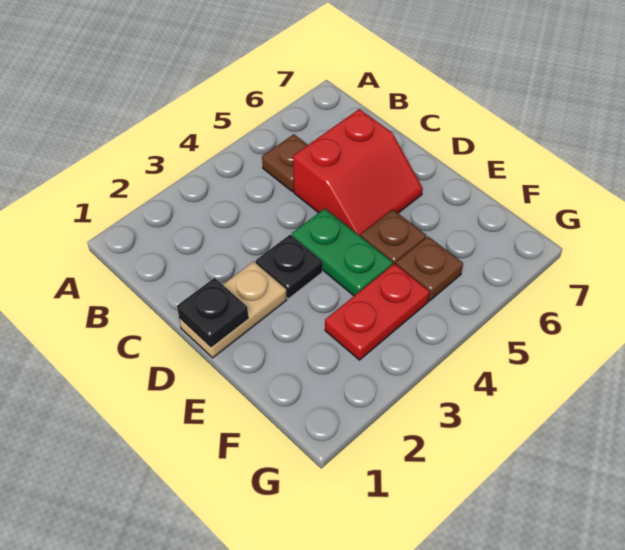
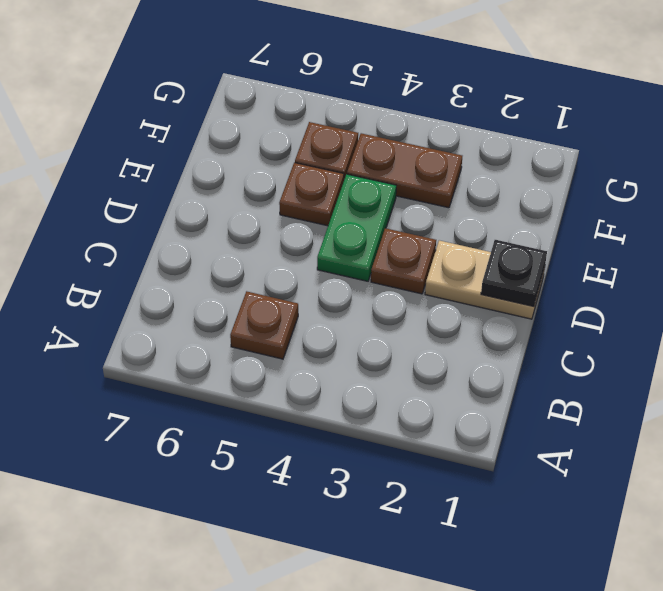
red slope C5:D6 level 1 top C -> none
black plate D3 level 1 -> brown plate D3 level 1
red plate F3:F4 level 1 -> brown plate F3:F4 level 1

